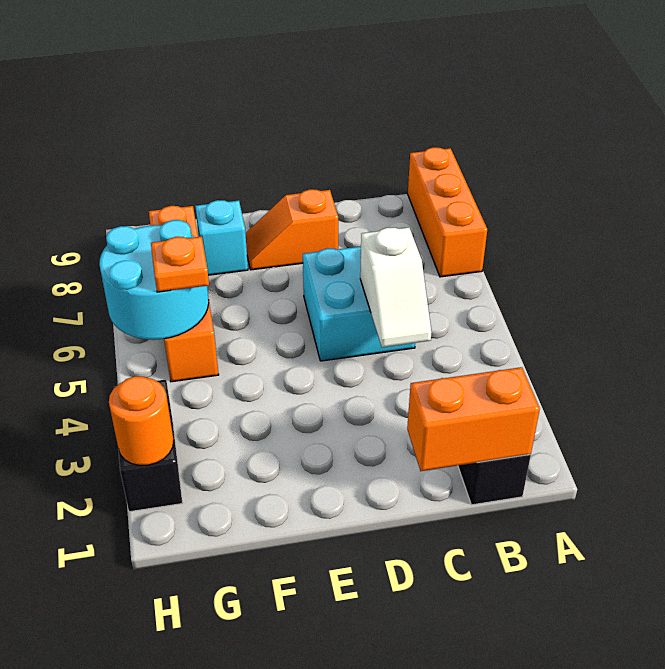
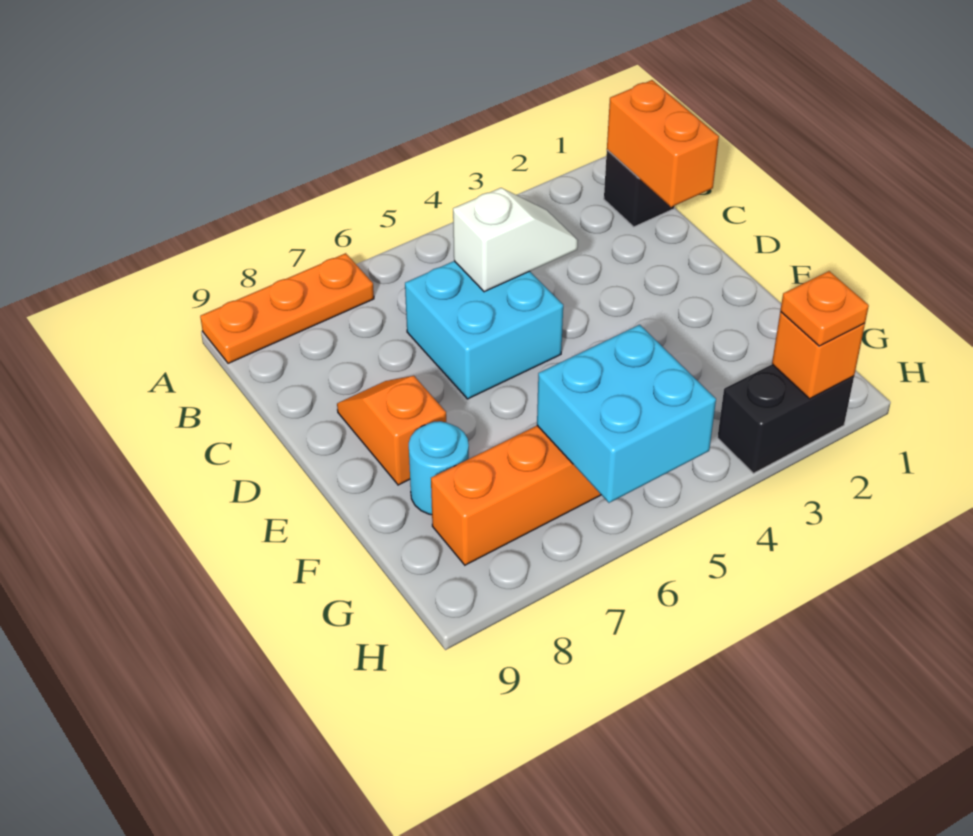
orange brick A7:A9 level 1 -> orange plate A7:A9 level 1
orange slope D8:E8 level 1 top D -> orange slope D8:E8 level 1 top E
cyan brick F8 level 1 -> cyan round brick F8 level 1
cyan round brick G5:H6 level 2 -> cyan brick G5:H6 level 2
orange plate G5 level 3 -> orange plate H2 level 3
orange round brick H2 level 2 -> orange brick H2 level 2

